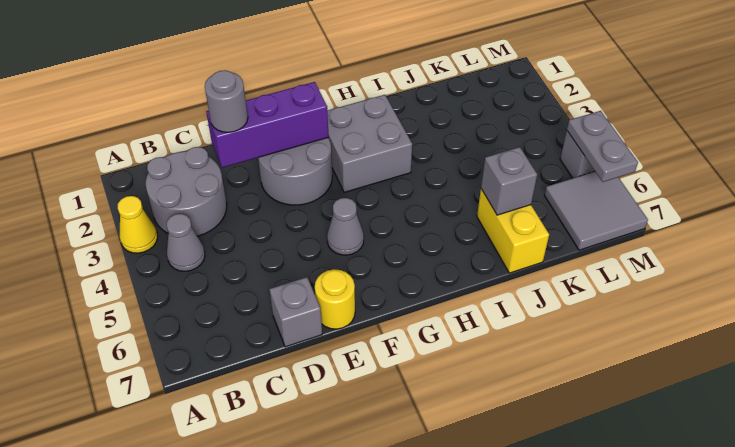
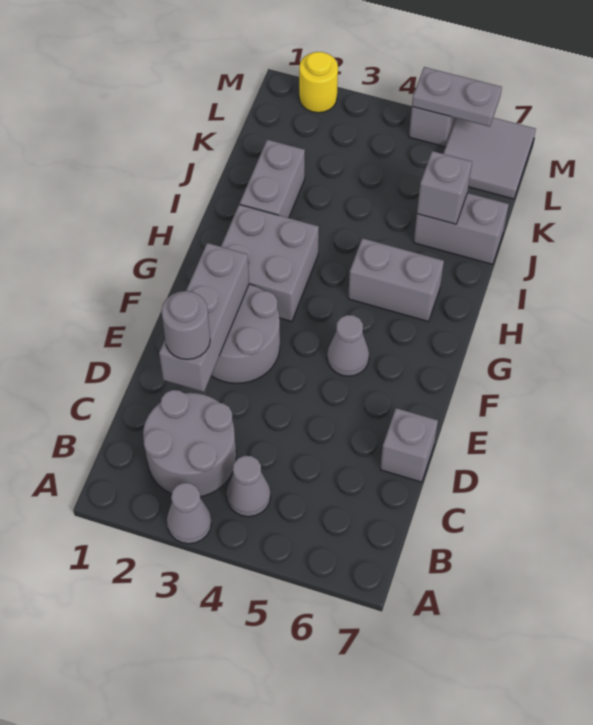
yellow cone A3 level 1 -> grey cone A3 level 1
purple brick D2:F2 level 2 -> grey brick D2:F2 level 2
yellow round brick E7 level 1 -> yellow round brick M2 level 1
none -> grey brick H5:H6 level 1
none -> grey brick I2:J2 level 1
yellow brick J6:J7 level 1 -> grey brick J6:J7 level 1

